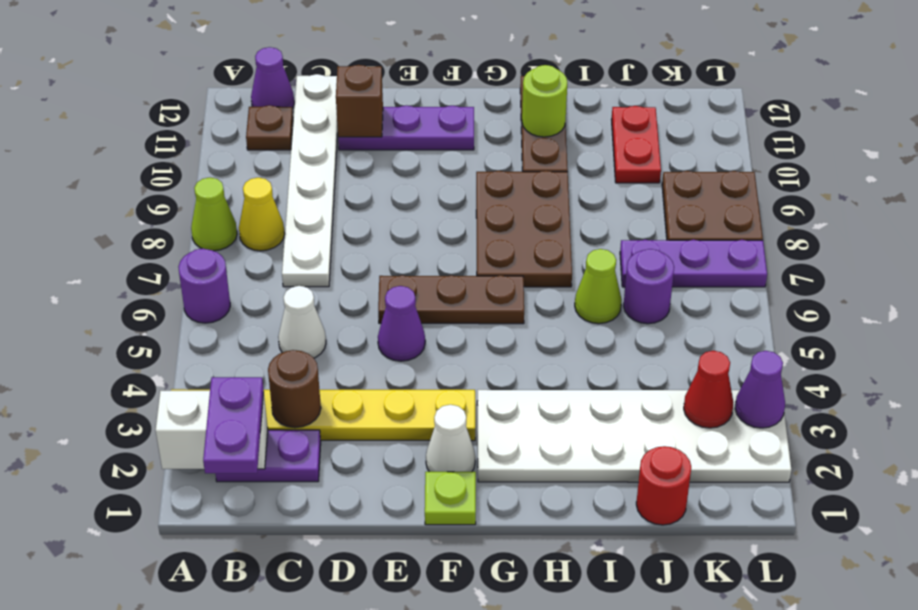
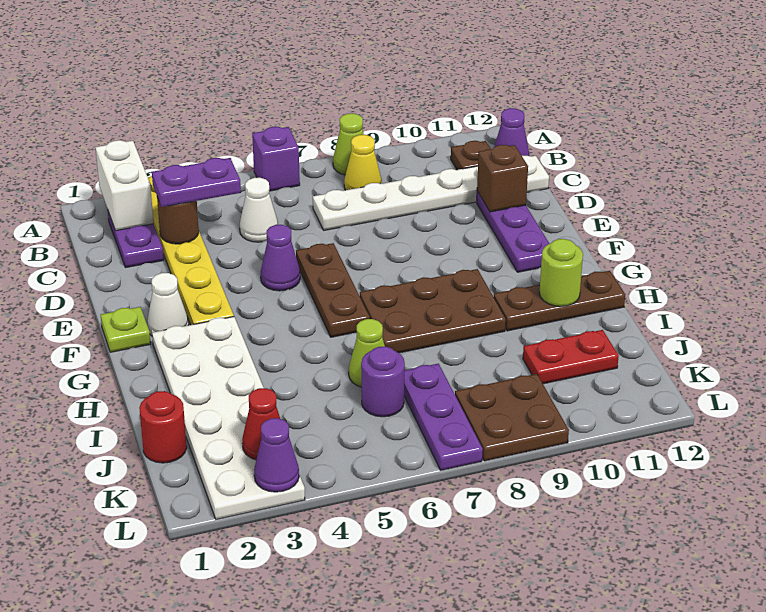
purple round brick A6 level 1 -> purple brick A6 level 1
purple plate B1:B2 level 3 -> purple plate C3:C4 level 3

